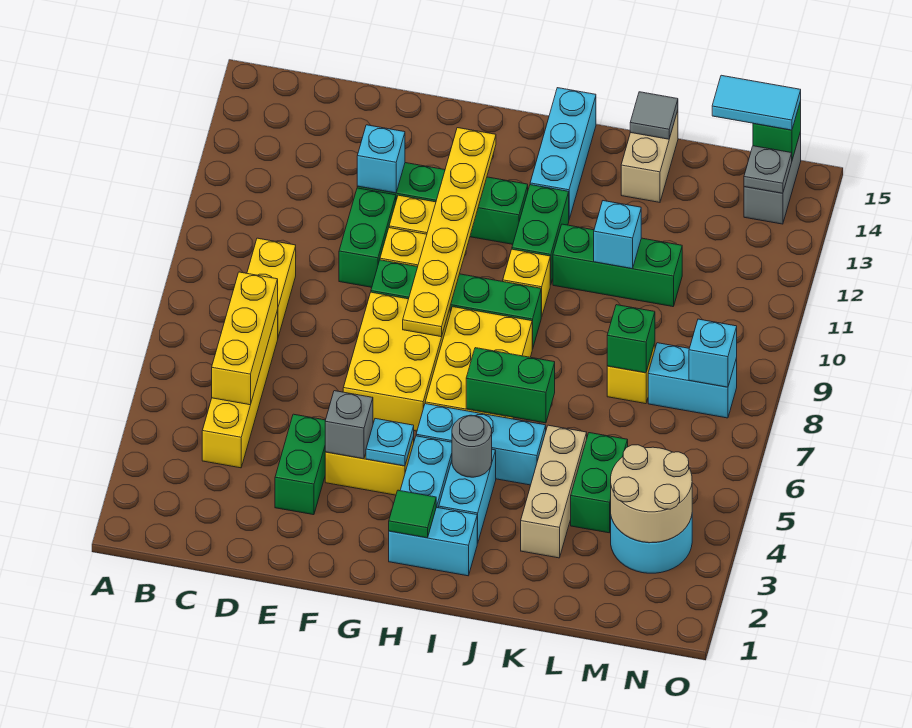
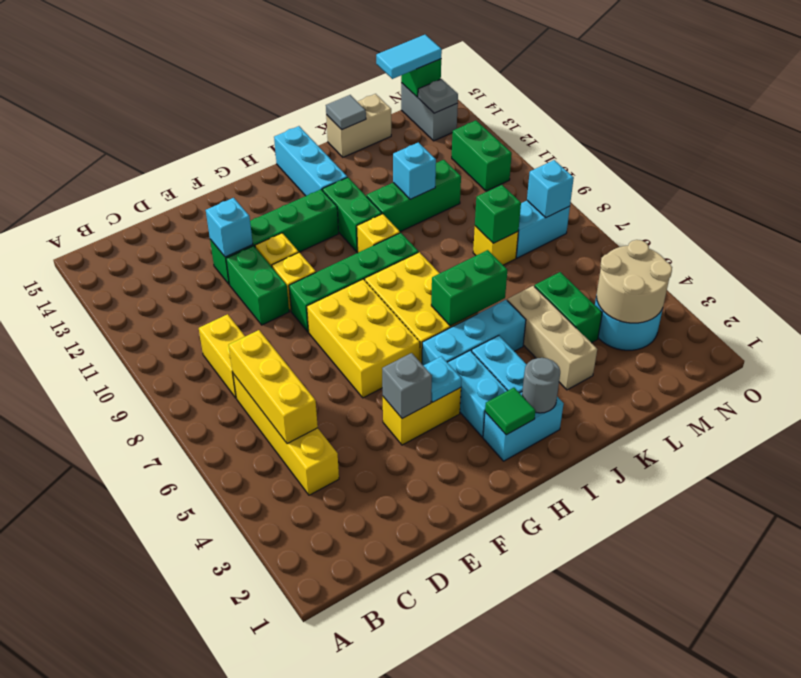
green brick E3:E4 level 1 -> green brick N11:N12 level 1
yellow plate G8:G13 level 2 -> none
grey round brick I4 level 2 -> grey round brick I2 level 2
tan brick K14:K15 level 1 -> tan brick K15:L15 level 1

